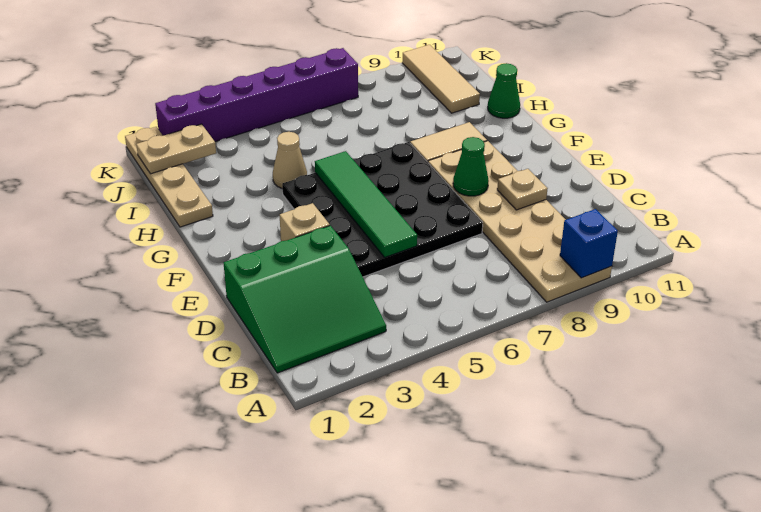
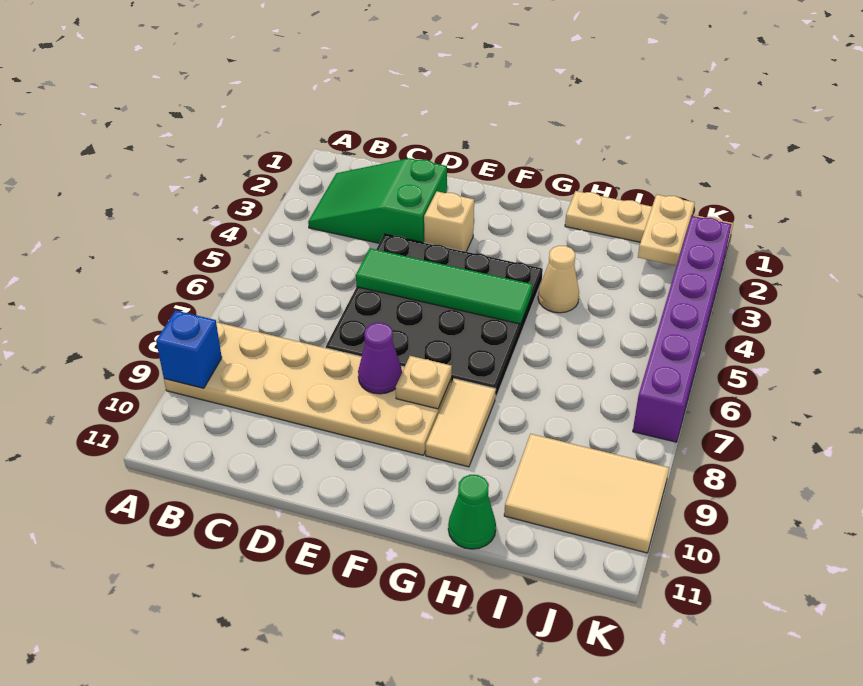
green slope B1:D3 level 1 top D -> green slope B2:D3 level 1 top D
tan plate D9 level 2 -> tan plate F8 level 2
green cone E8 level 2 -> purple cone E8 level 2
tan tile I10:K10 level 1 -> tan tile I9:K10 level 1

